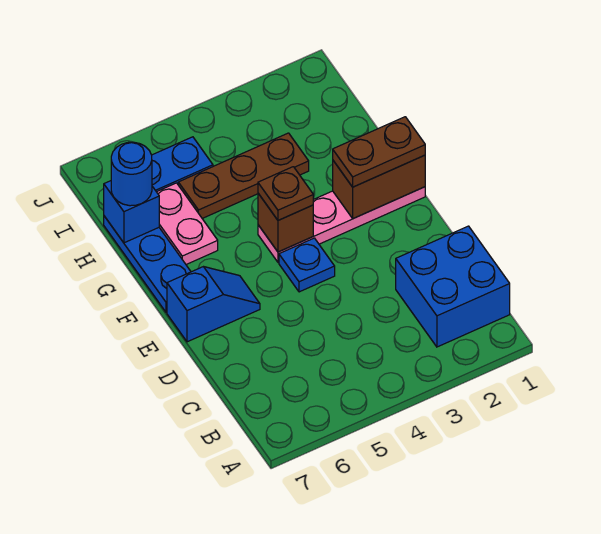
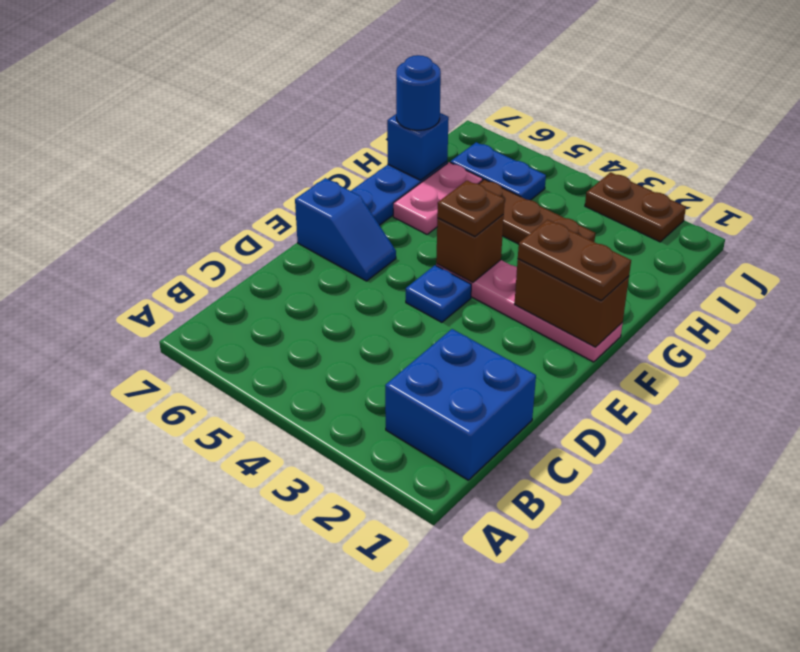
none -> brown plate J2:J3 level 1

